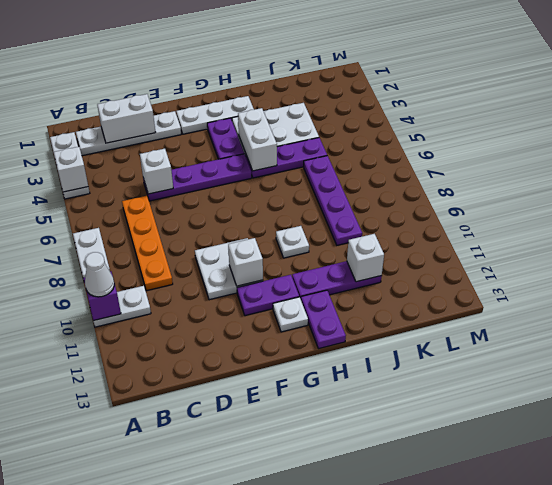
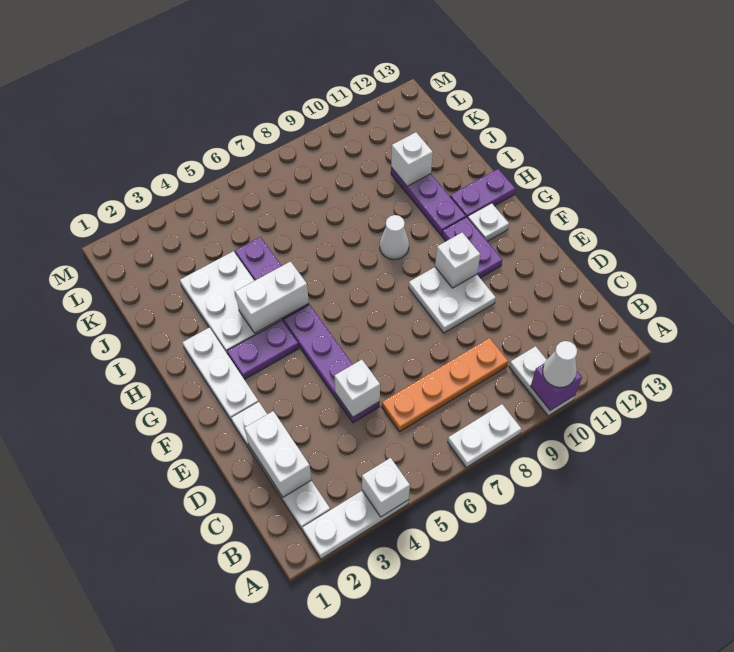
white plate H9 level 1 -> white cone H9 level 1
purple plate J6:J9 level 1 -> none

